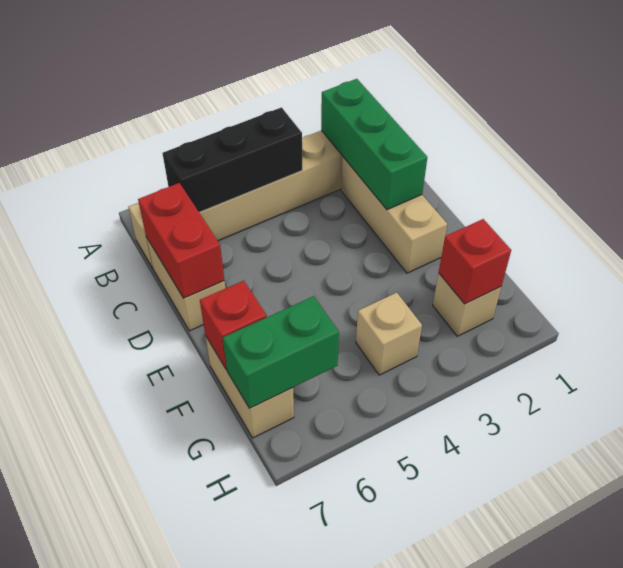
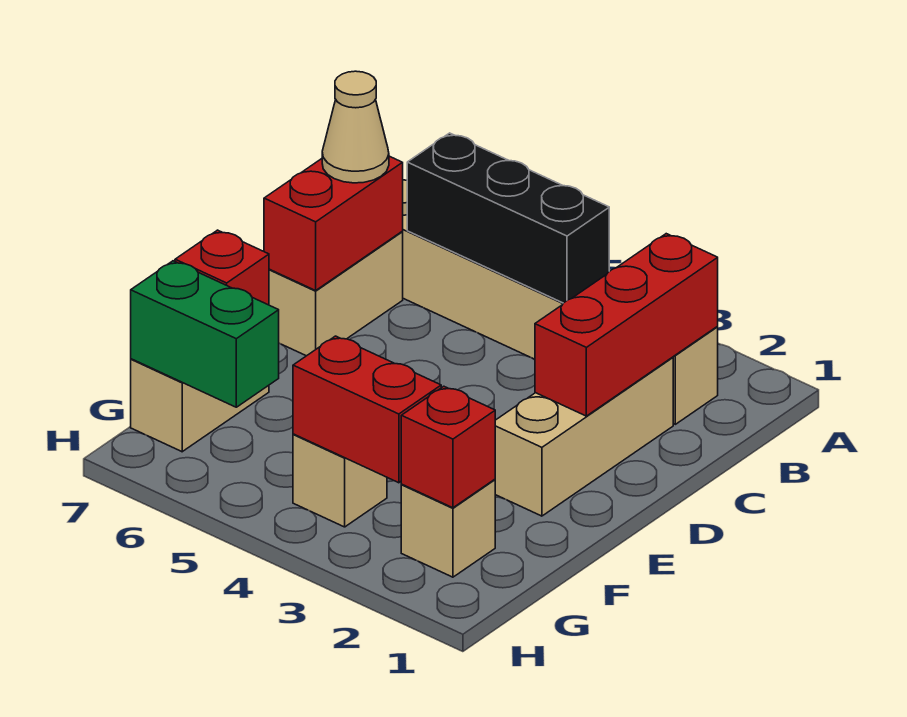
green brick B2:D2 level 2 -> red brick B2:D2 level 2
none -> tan cone C7 level 3
none -> red brick G3:G4 level 2

